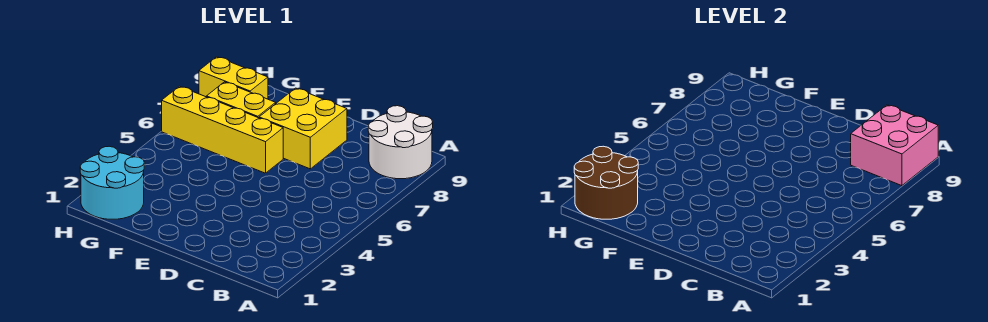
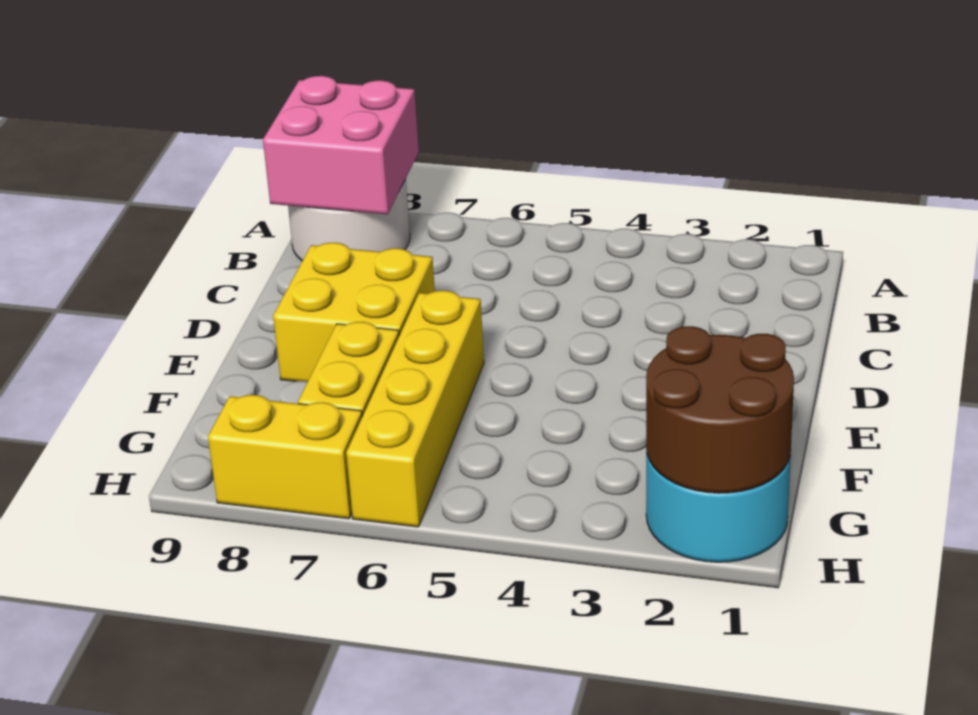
yellow brick G8:H8 level 1 -> yellow brick H7:H8 level 1

